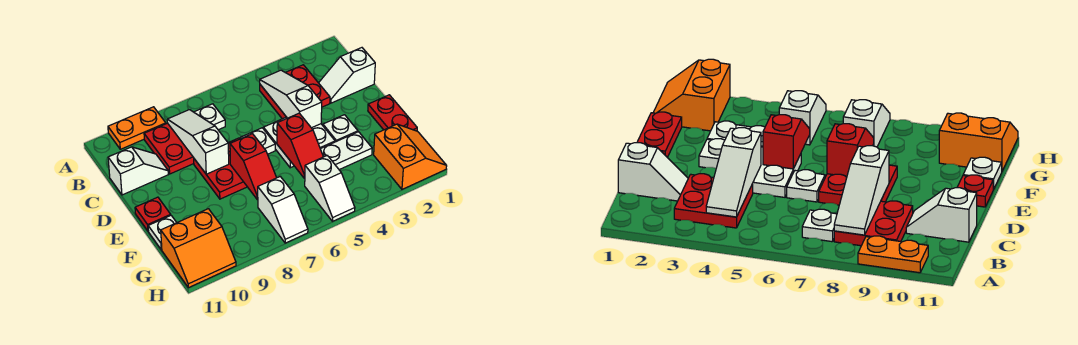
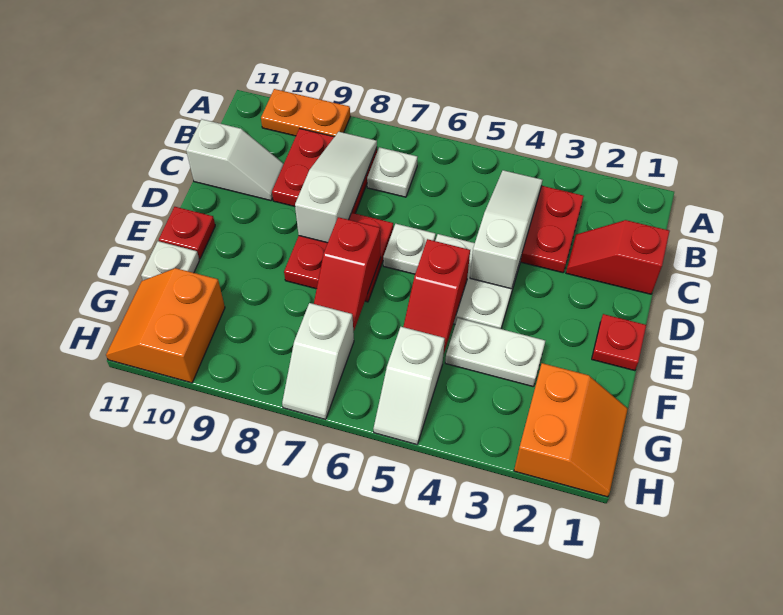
white slope C1:C2 level 1 top 1 -> red slope C1:C2 level 1 top 1
red plate E1:F1 level 1 -> red plate E1 level 1
white plate E3 level 1 -> none
orange slope G10:H11 level 1 top G -> orange slope G10:H11 level 1 top 10

